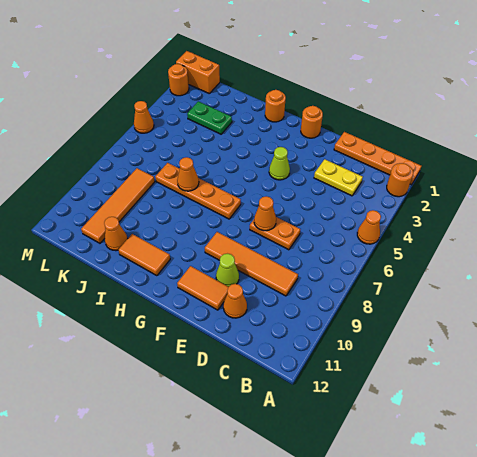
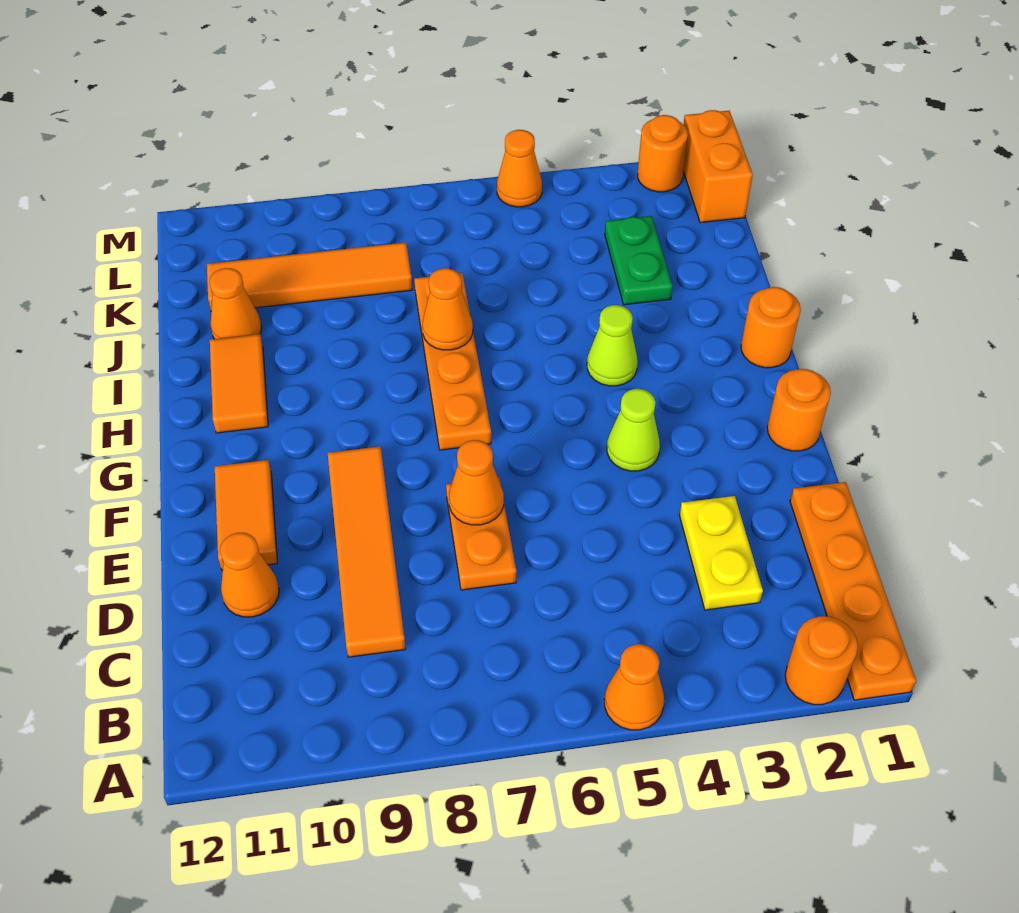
lime cone E10 level 1 -> lime cone H4 level 1

